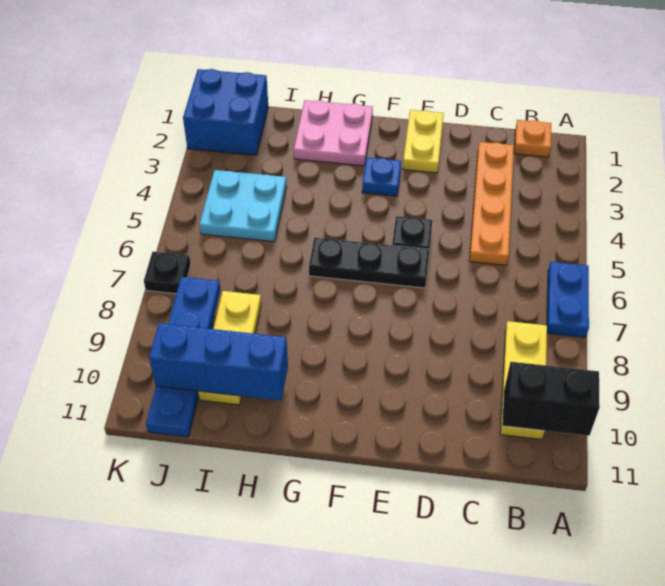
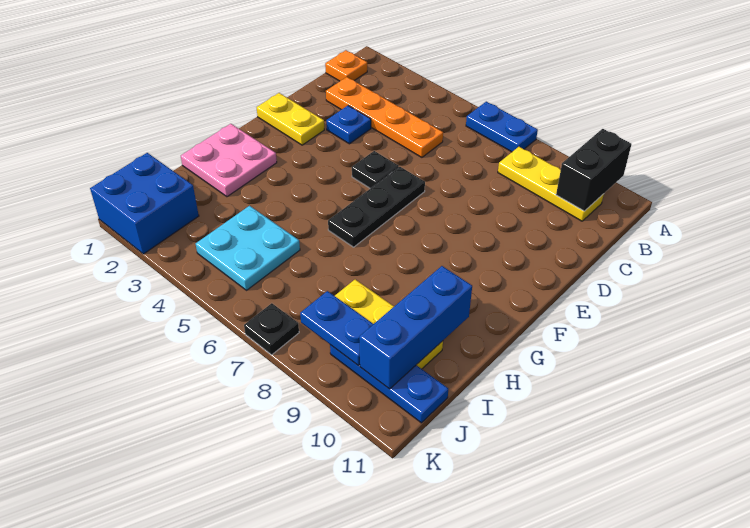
blue plate F3 level 1 -> blue plate D3 level 1

